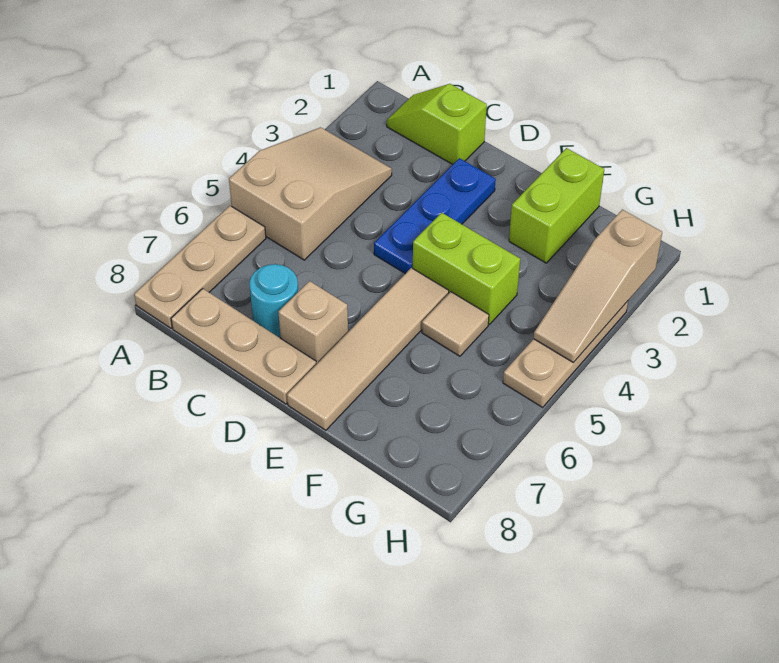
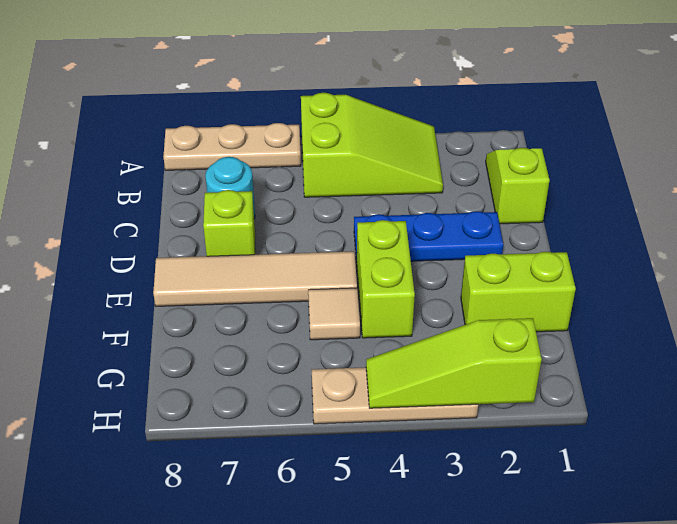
tan slope A3:B5 level 1 top 5 -> lime slope A3:B5 level 1 top 5
tan plate B8:D8 level 1 -> none
tan brick D7 level 1 -> lime brick D7 level 1
tan slope H2:H4 level 2 top 2 -> lime slope H2:H4 level 2 top 2

